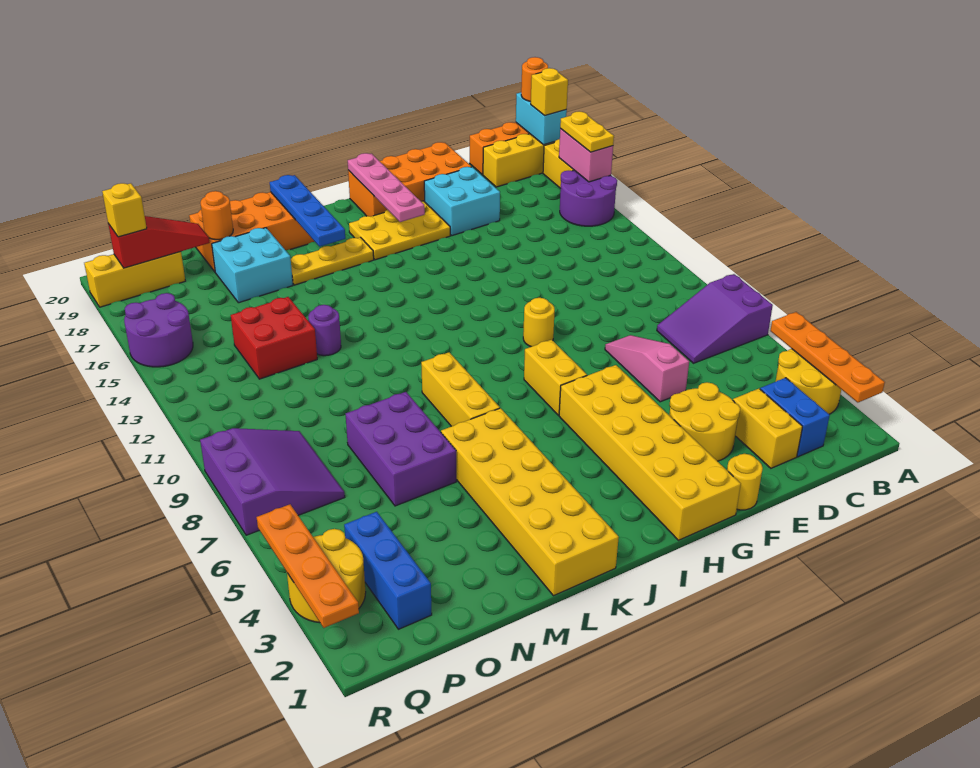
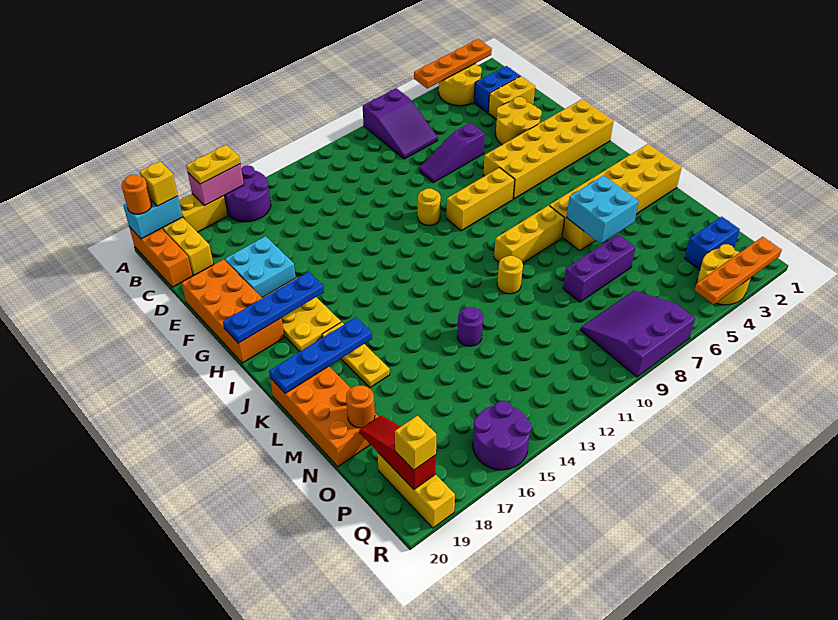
pink slope E6:E8 level 1 top 6 -> purple slope E6:E8 level 1 top 6
yellow round brick F1 level 1 -> yellow round brick L10 level 1
yellow brick H7:H8 level 1 -> yellow brick H7:H9 level 1
pink plate H17:H20 level 2 -> blue plate H17:H20 level 2
purple brick M6:N8 level 1 -> purple brick N6:N8 level 1
cyan brick M17:N18 level 1 -> cyan brick L5:M6 level 2
red brick N13:O14 level 1 -> none
blue brick P2:P4 level 1 -> blue brick P2:P3 level 1

